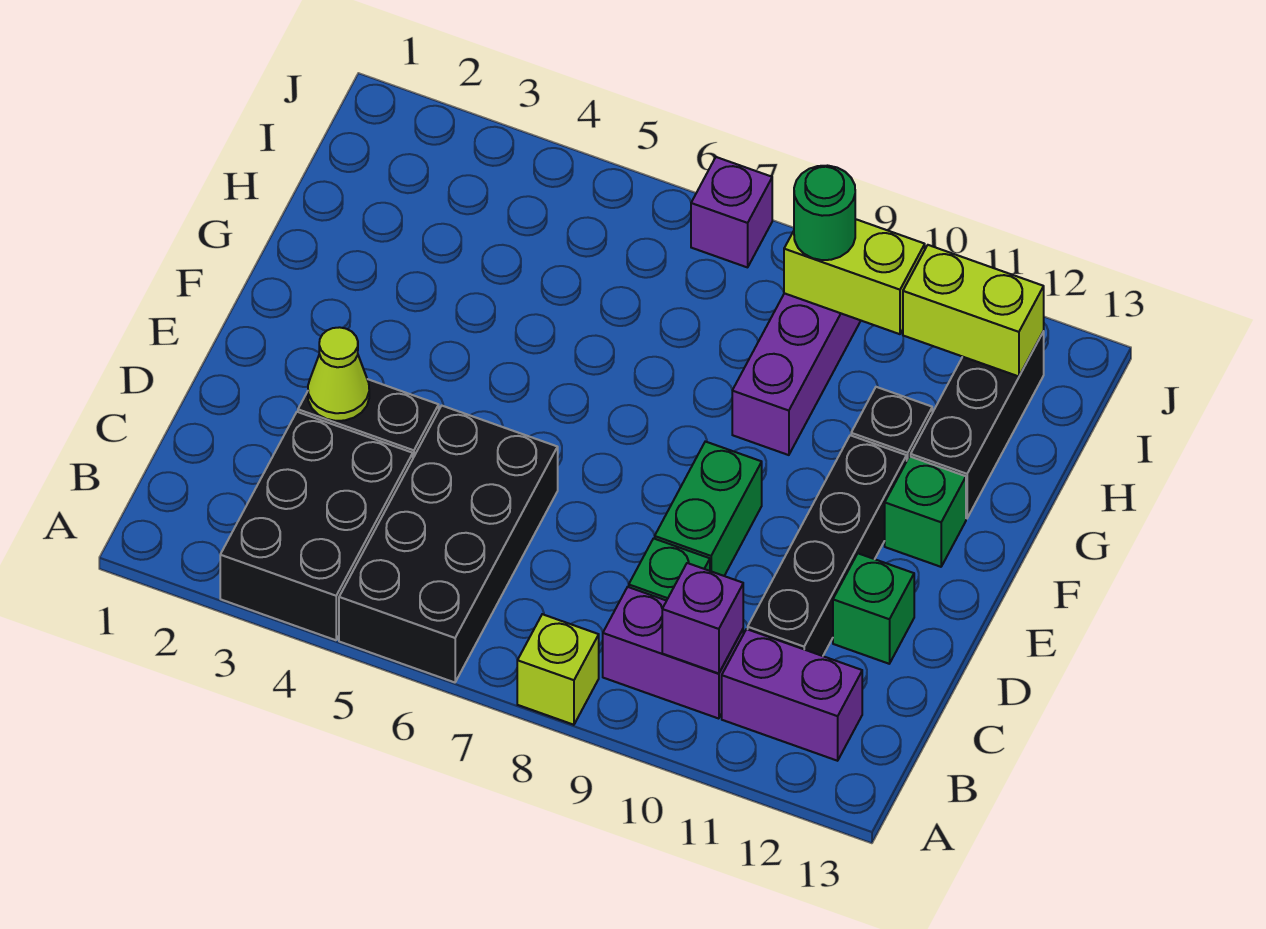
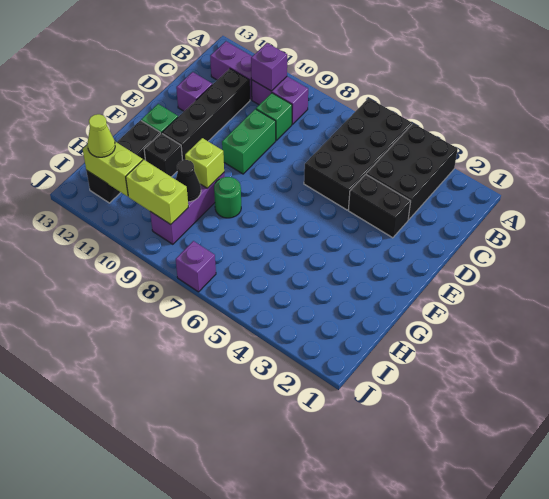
lime brick A8 level 1 -> lime brick G9 level 2
lime cone D3 level 2 -> lime cone I12 level 3
green brick D12 level 1 -> purple brick D12 level 1
none -> black cone H9 level 2
green round brick I9 level 3 -> green round brick G8 level 1

